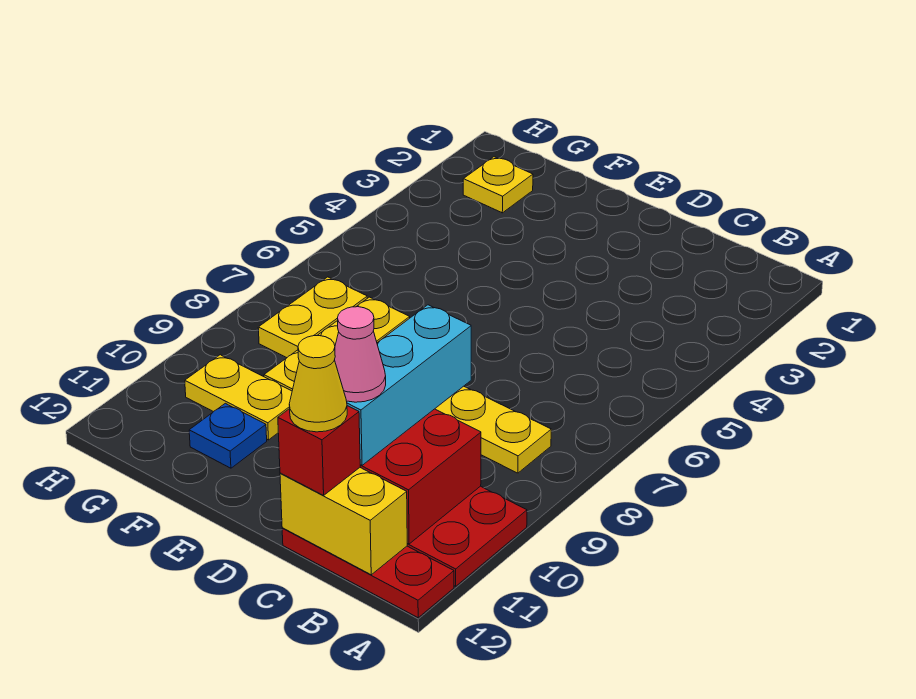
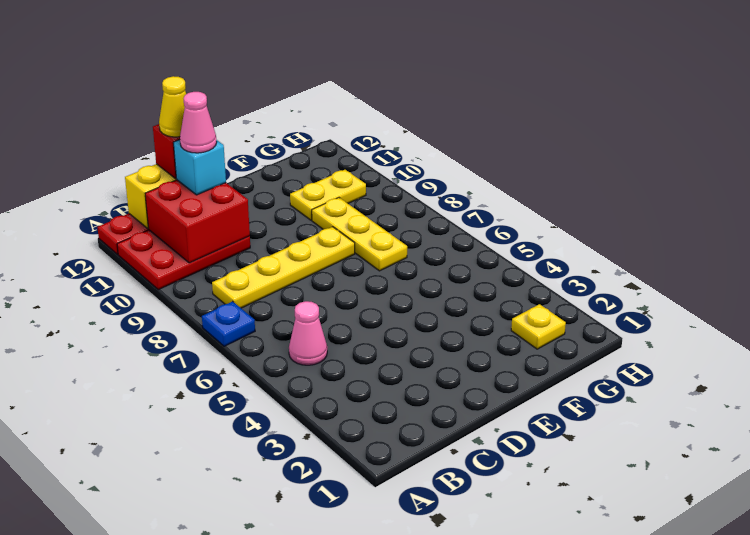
none -> pink cone B5 level 1
cyan brick C9:C11 level 3 -> cyan brick C11 level 3
blue plate F11 level 1 -> blue plate A7 level 1
yellow plate G7:G8 level 1 -> none

